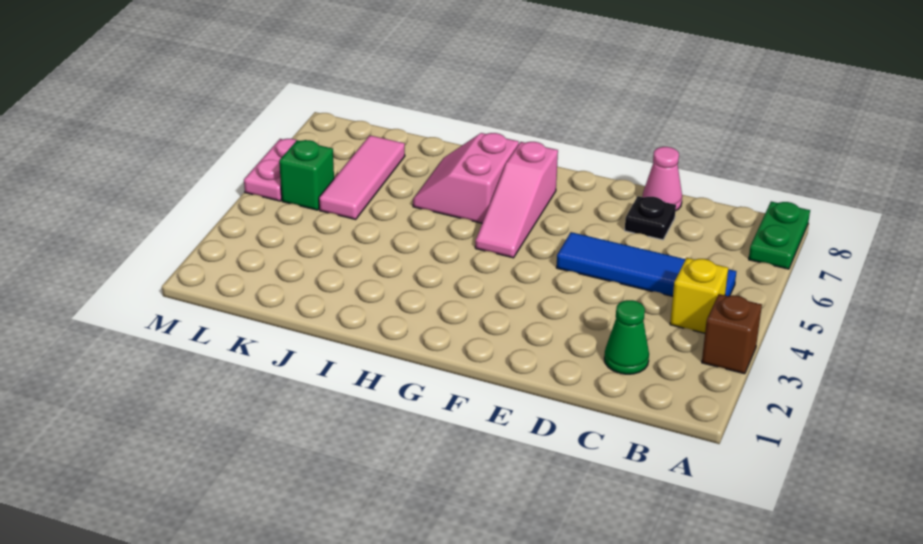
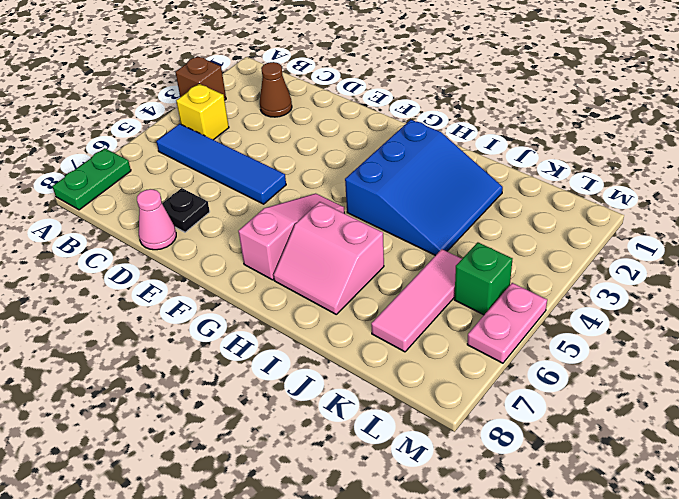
green cone C2 level 1 -> brown cone C2 level 1
none -> blue slope H2:J4 level 1 top H
pink slope H6:I7 level 1 top H -> pink slope H6:I7 level 1 top 6

